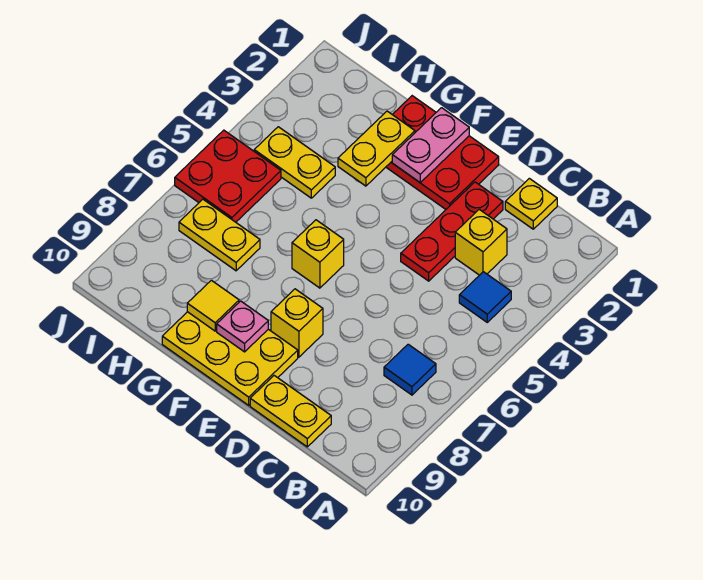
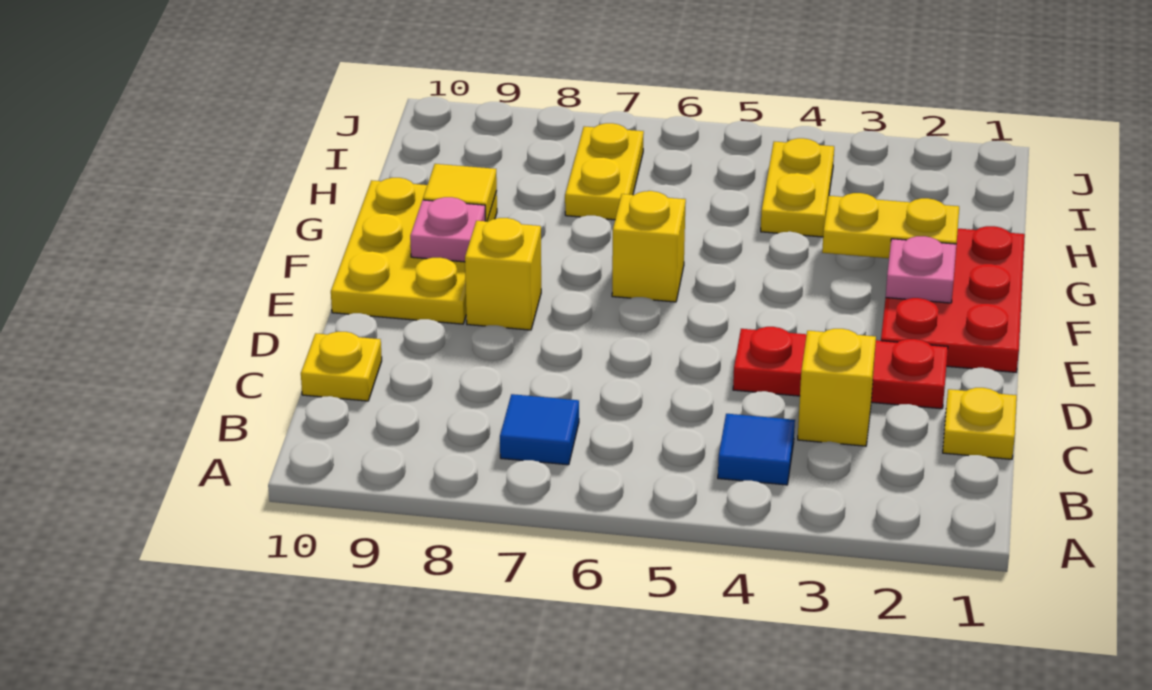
yellow plate C10:D10 level 1 -> yellow plate C10 level 1
pink plate F1:F2 level 2 -> pink plate F2 level 2
red plate I5:J6 level 1 -> none

